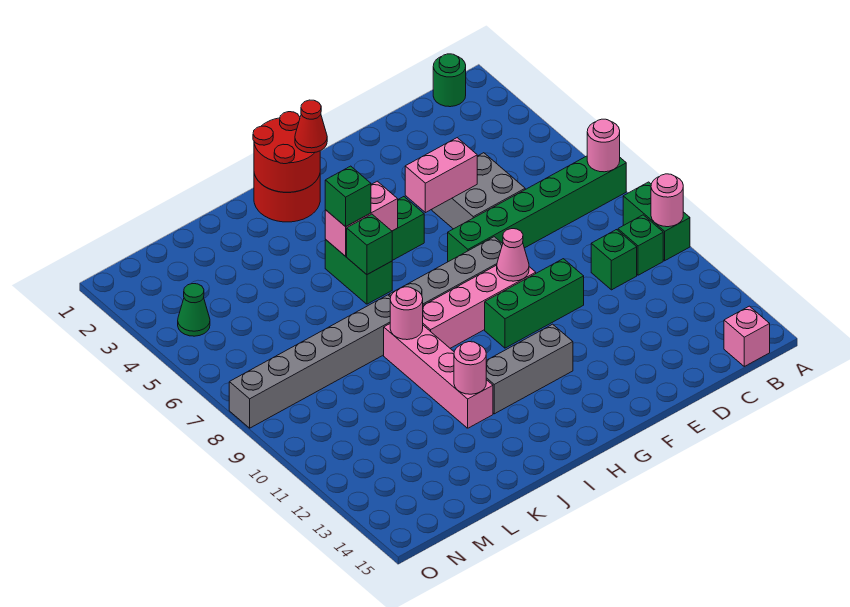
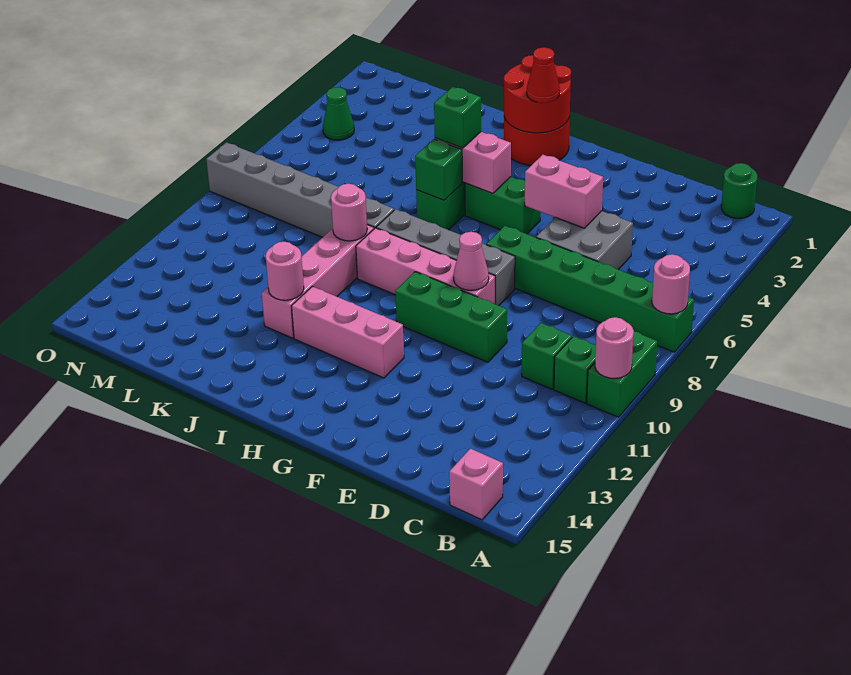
grey brick G12:I12 level 1 -> pink brick G12:I12 level 1

